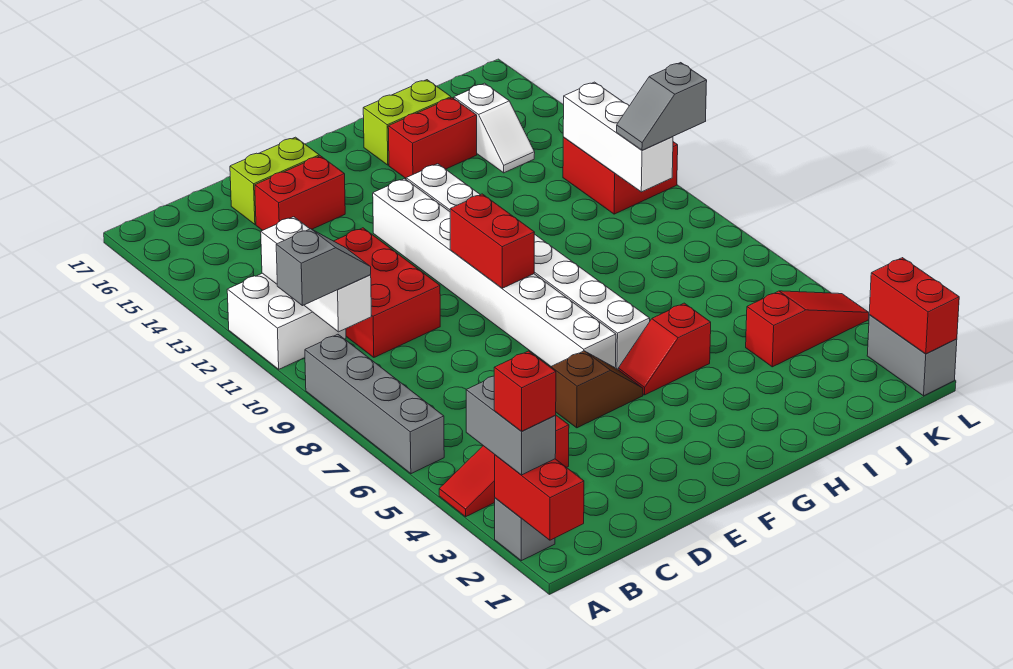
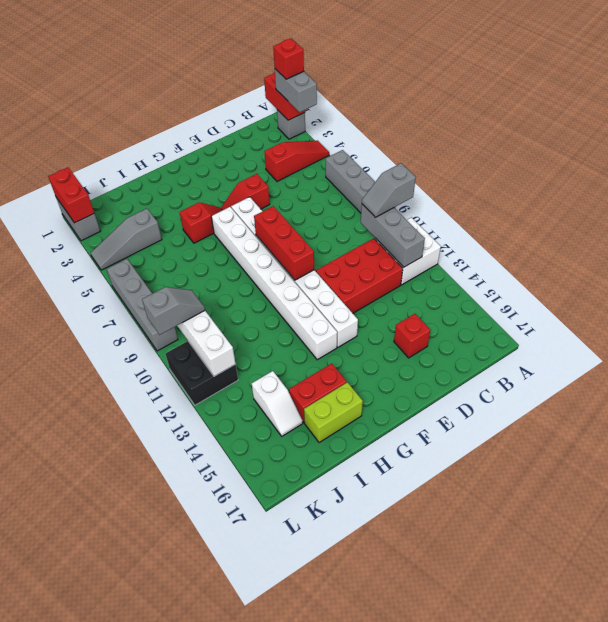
white brick B10:B12 level 2 -> grey brick B10:B12 level 2
red brick C10:D12 level 1 -> red brick C11:E12 level 1
red brick D15:E15 level 1 -> red brick D15 level 1
lime brick D16:E16 level 1 -> none
brown slope E5:F5 level 1 top E -> red slope E5:F5 level 1 top E
red brick F9:F10 level 2 -> red brick F8:F10 level 2
red slope J4:L4 level 1 top J -> grey slope J4:L4 level 1 top J
white slope J14:J15 level 1 top 15 -> white slope J14:J15 level 1 top 14
red brick K11:L12 level 1 -> black brick K11:L12 level 1
none -> grey brick L6:L9 level 1

